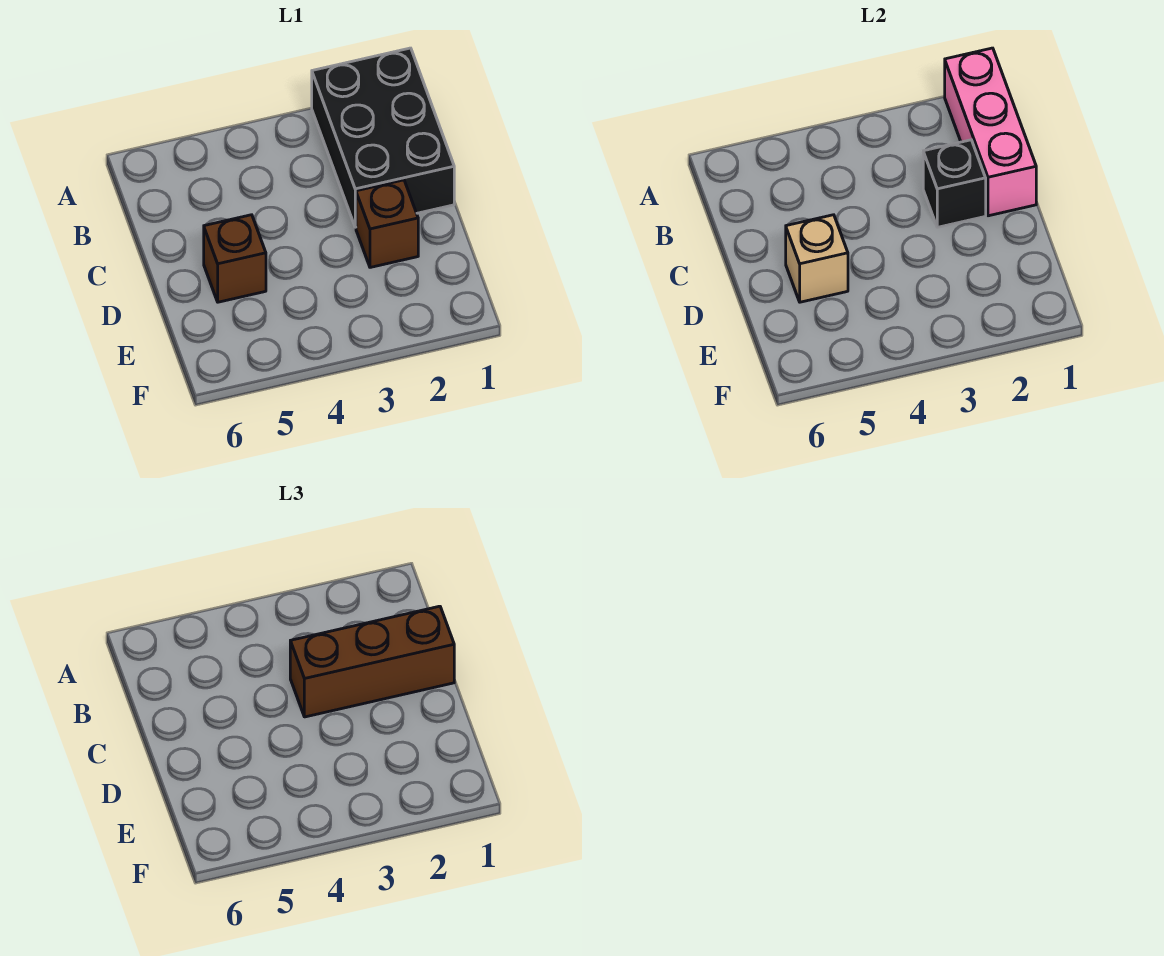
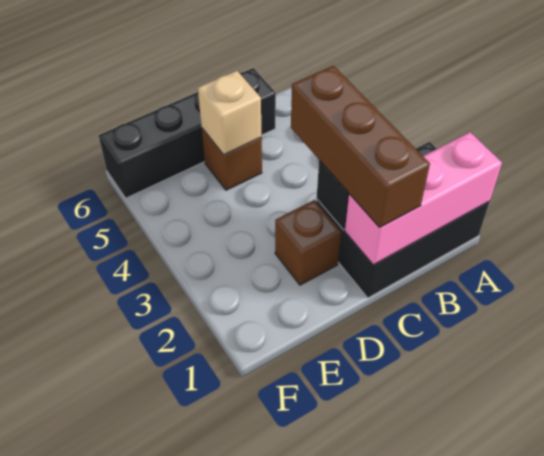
none -> black brick C6:F6 level 1

